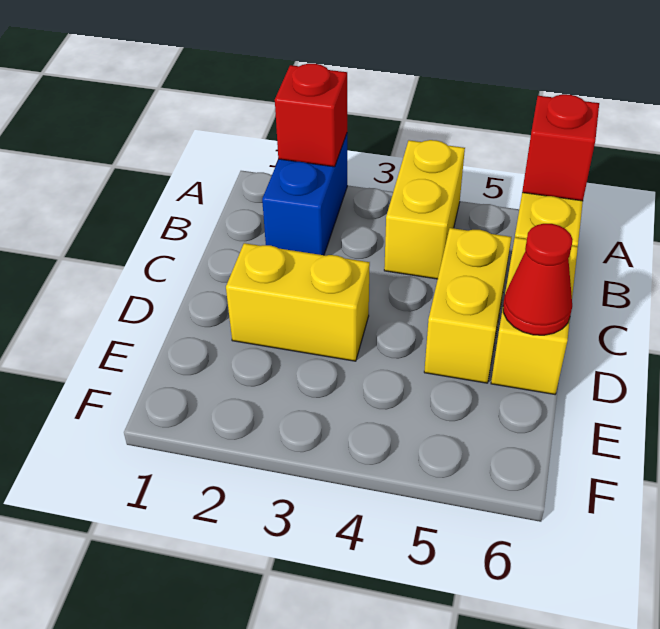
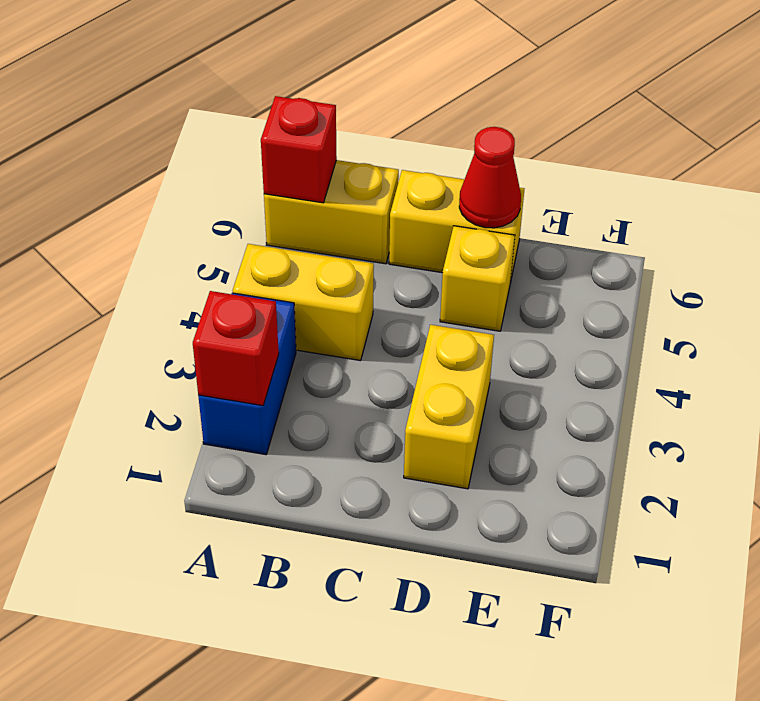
blue brick A2:B2 level 1 -> blue brick A2:A3 level 1
yellow brick C5:D5 level 1 -> yellow brick D5 level 1

